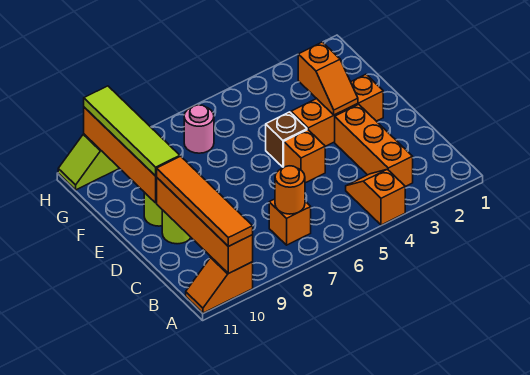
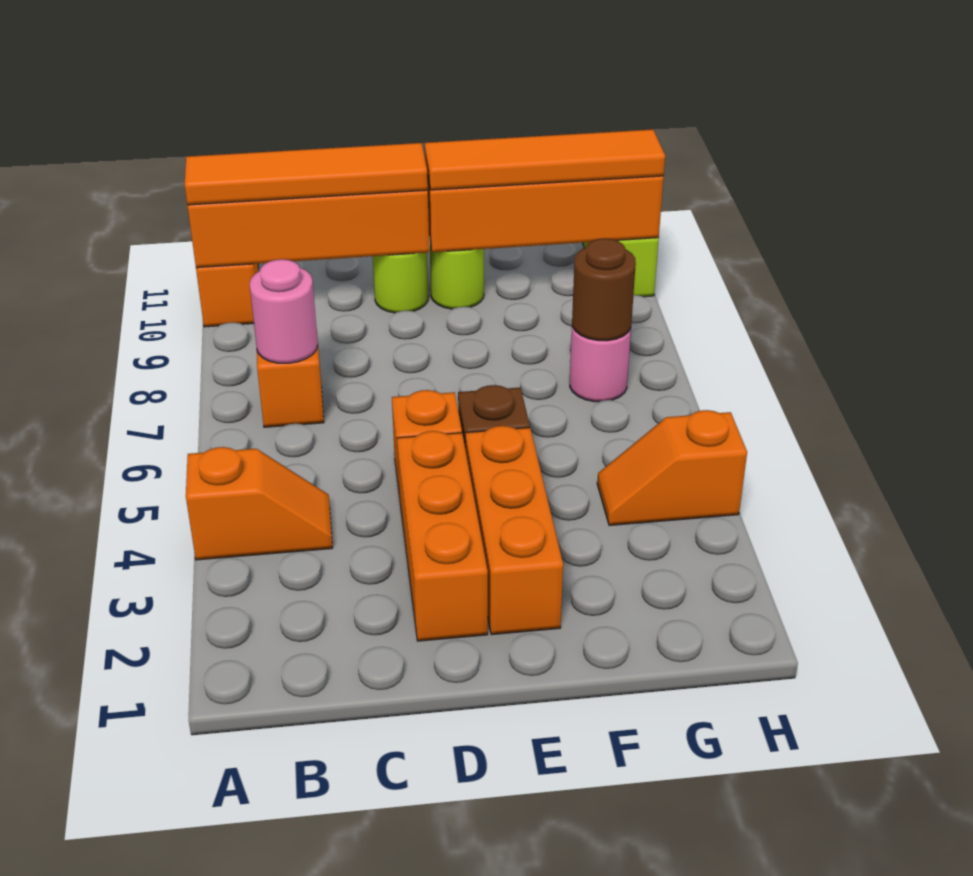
orange brick B3:D3 level 1 -> orange brick D2:D4 level 1
orange round brick B7 level 2 -> pink round brick B7 level 2
orange slope E3:F3 level 2 top F -> orange slope G4:H4 level 1 top H
lime tile E10:H10 level 3 -> orange tile E10:H10 level 3
none -> brown round brick G7 level 2

